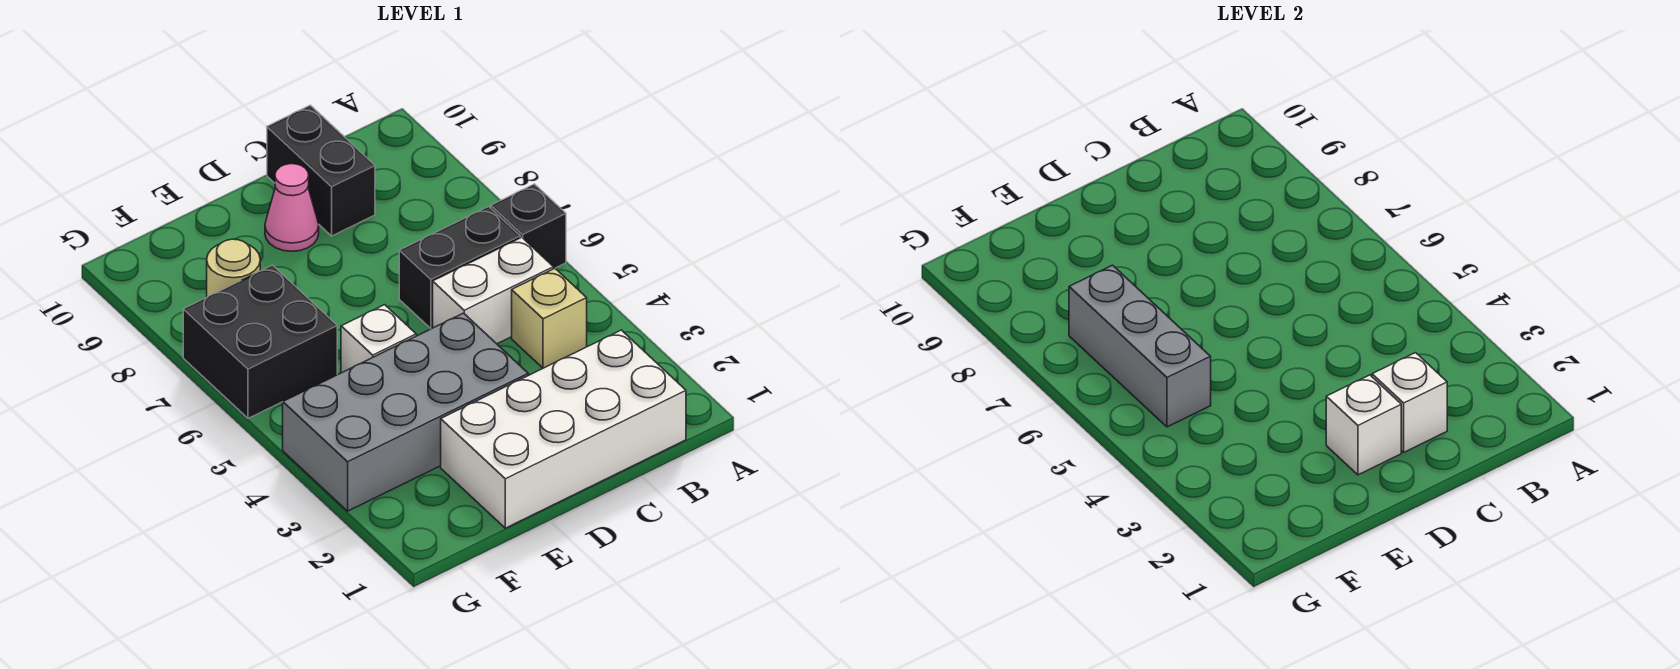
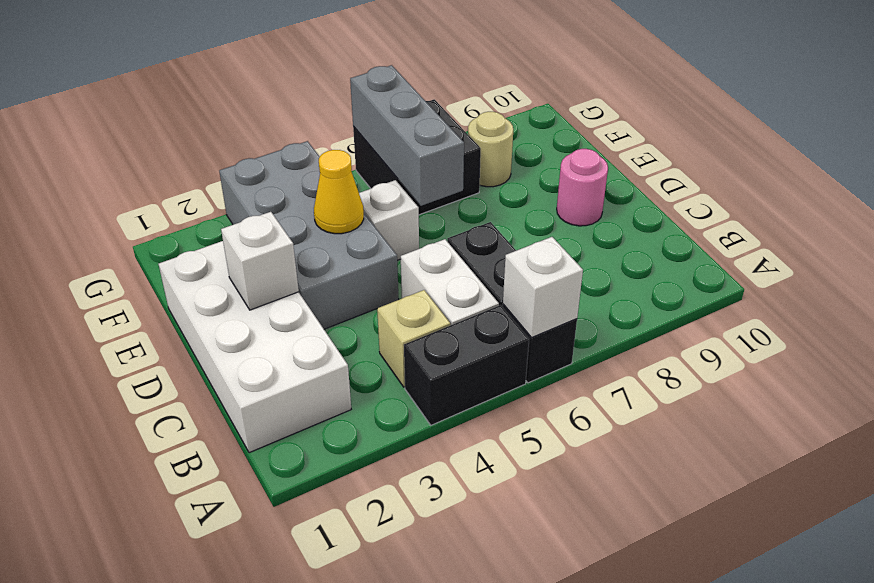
white brick C2 level 2 -> white brick A6 level 2
black brick C9:C10 level 1 -> black brick A4:A5 level 1
pink cone D9 level 1 -> pink round brick D9 level 1
none -> yellow cone E4 level 2
grey brick F5:F7 level 2 -> grey brick E6:G6 level 2

